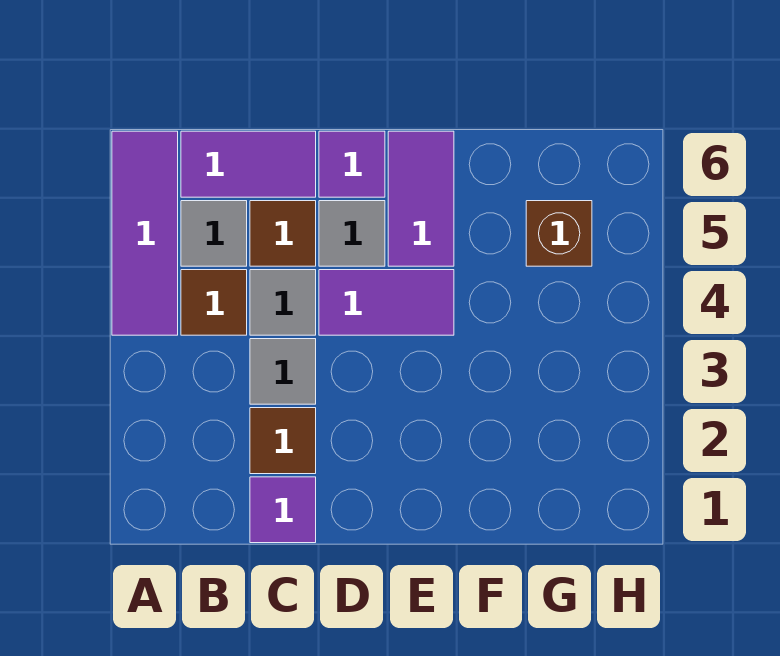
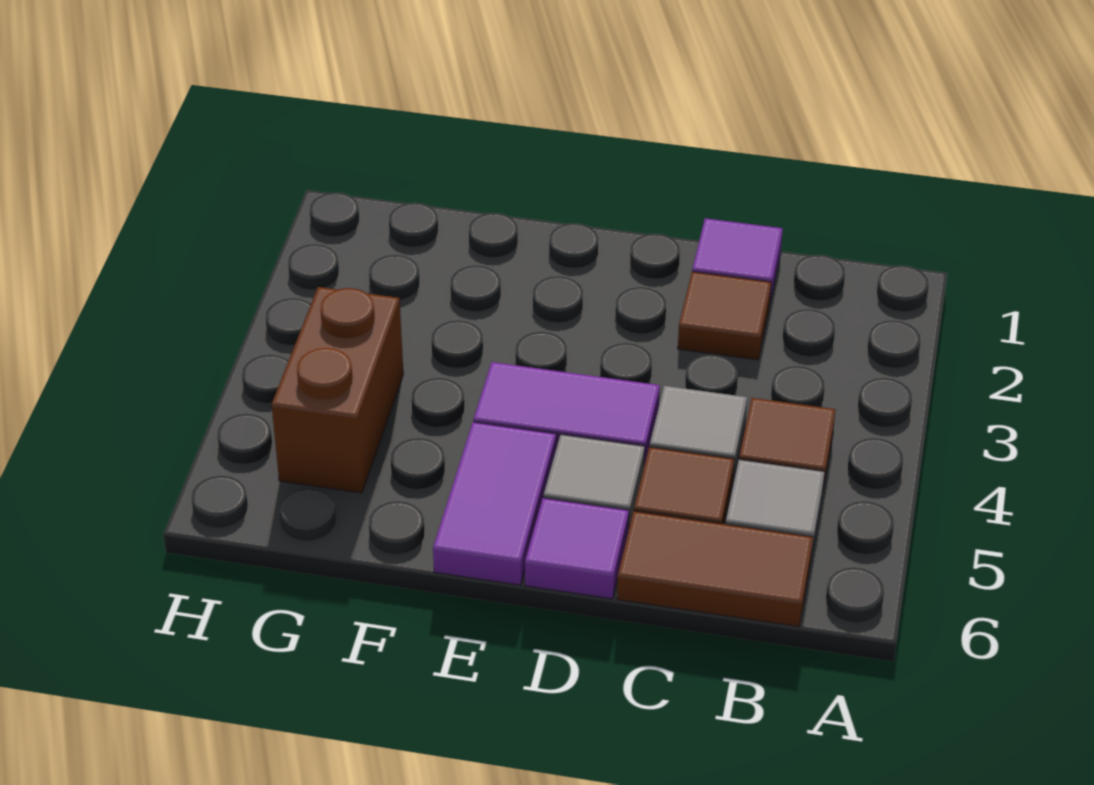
purple tile A4:A6 level 1 -> none
purple tile B6:C6 level 1 -> brown tile B6:C6 level 1
grey tile C3 level 1 -> none
brown brick G5 level 1 -> brown brick G4:G5 level 1

